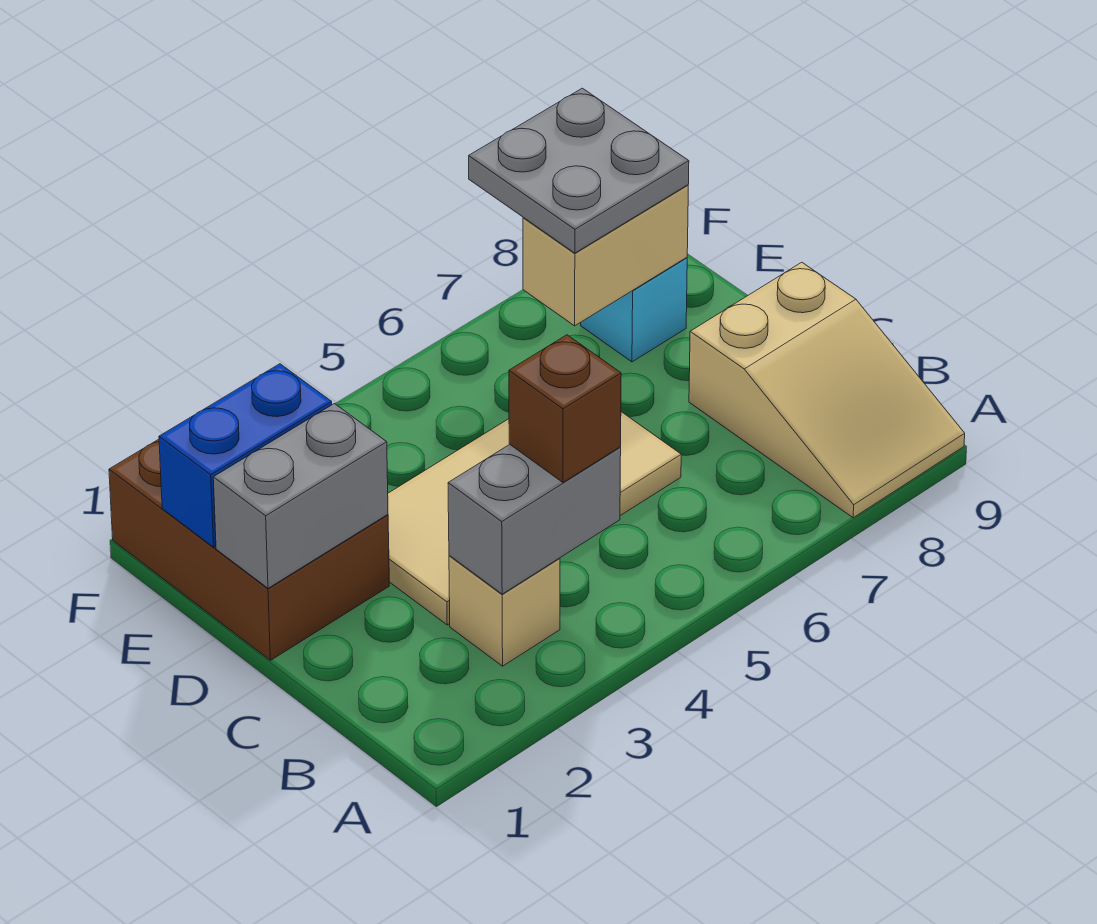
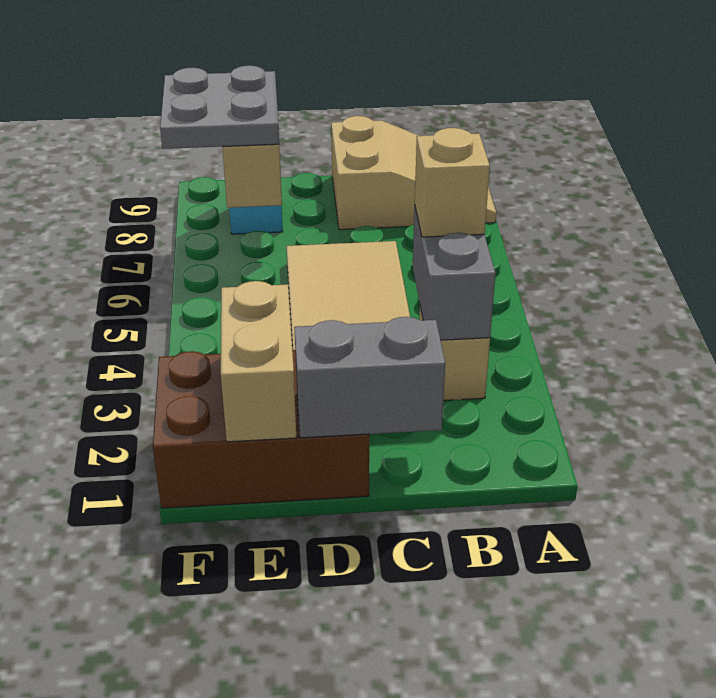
brown brick B4 level 3 -> tan brick B4 level 3
grey brick D1:D2 level 2 -> grey brick C1:D1 level 2
blue brick E1:E2 level 2 -> tan brick E1:E2 level 2

